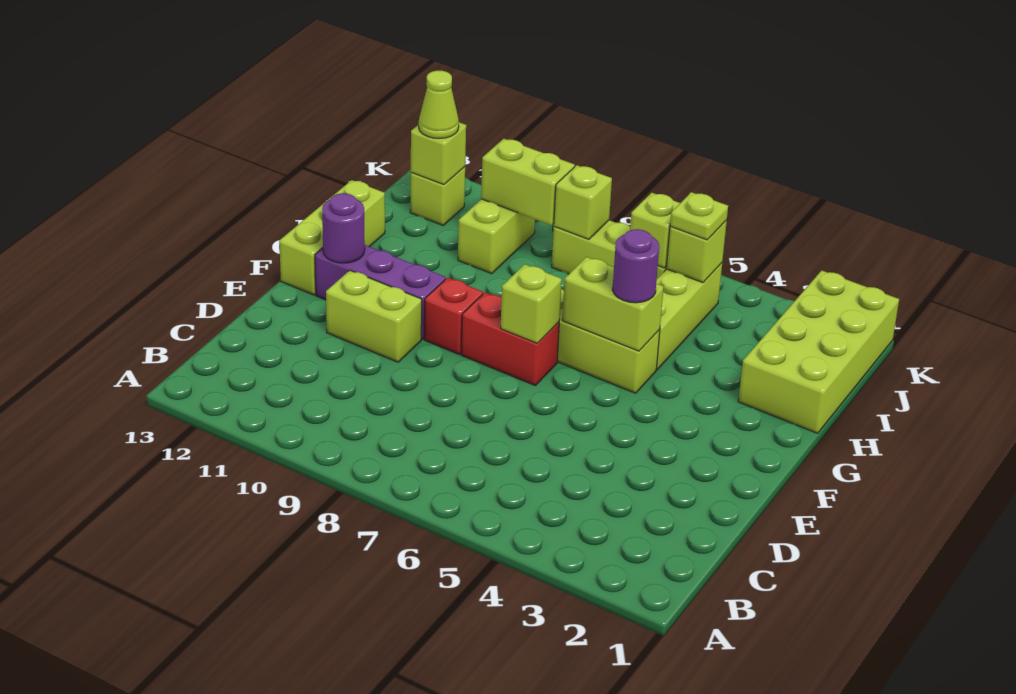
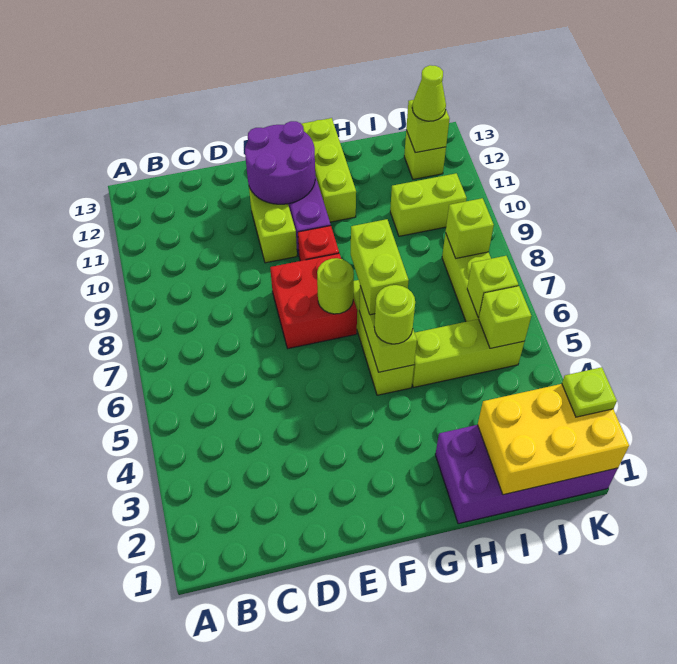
red brick F7:F8 level 1 -> red brick E7:F8 level 1
lime brick F7 level 2 -> lime round brick F7 level 2
purple round brick F12 level 2 -> purple round brick E11:F12 level 2
lime brick F13:H13 level 1 -> lime brick G11:G13 level 1
purple round brick G5 level 3 -> lime round brick G5 level 3
lime brick H1:K2 level 1 -> purple brick H1:K2 level 1
none -> yellow brick I1:K2 level 2
lime plate J5 level 3 -> lime plate K2 level 3
lime brick J9:J10 level 2 -> lime brick G6:G7 level 3

